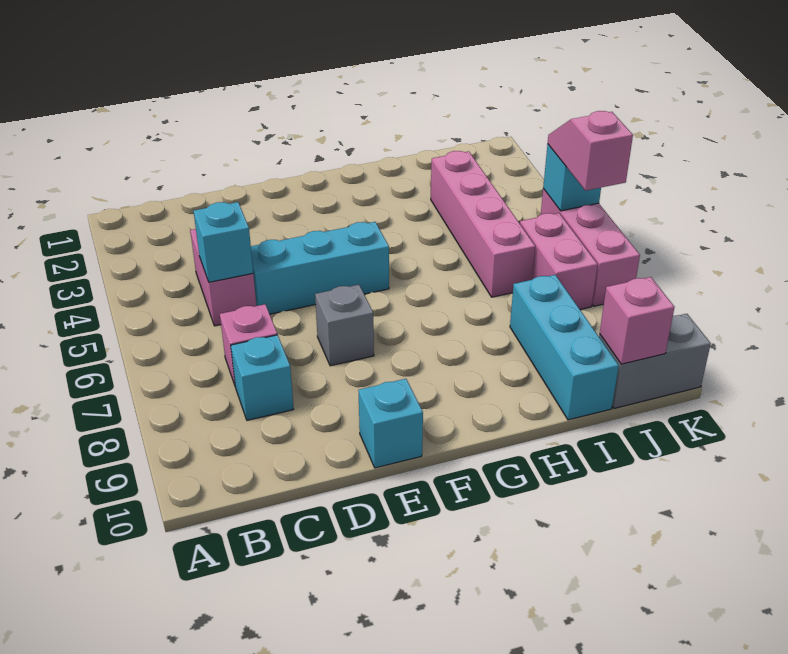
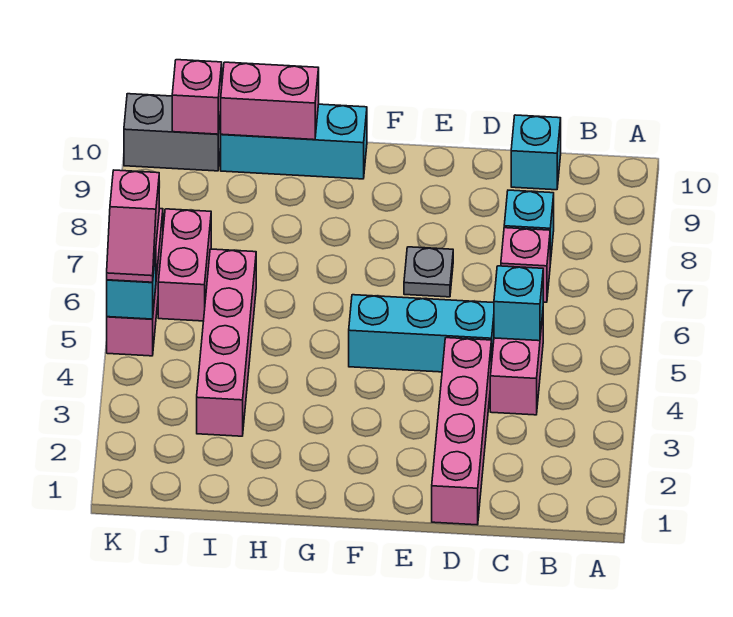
none -> pink brick D1:D4 level 1
grey brick E7 level 1 -> grey plate E7 level 1
cyan brick E10 level 1 -> cyan brick C10 level 1
none -> pink brick H10:I10 level 2
cyan brick I8:I10 level 1 -> cyan brick G10:I10 level 1

